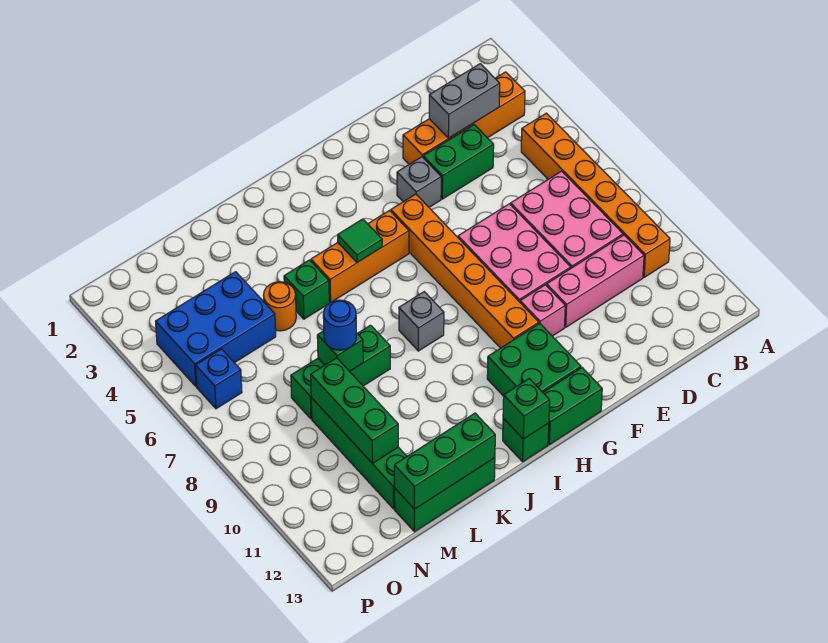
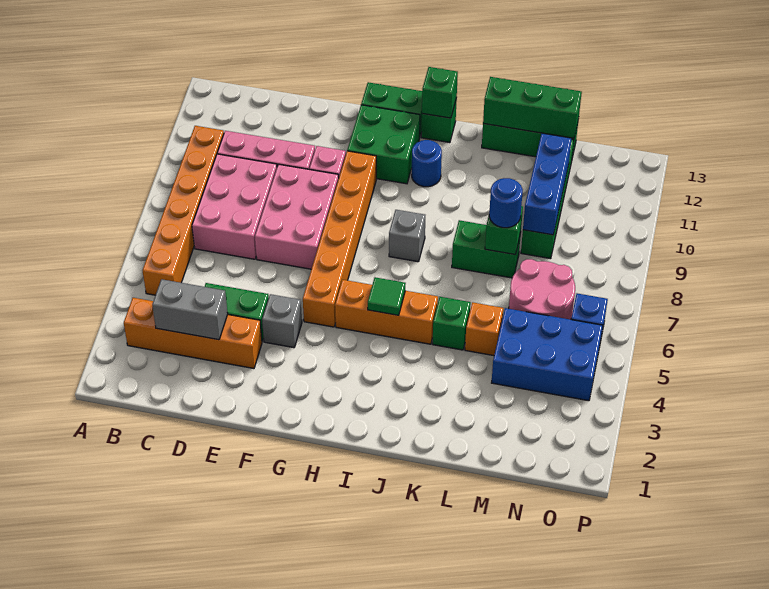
none -> blue round brick I11 level 1
green brick K8:M8 level 1 -> green brick K8:L8 level 1
orange round brick L5 level 1 -> orange brick L5 level 1
none -> pink round brick M6:N7 level 1
green brick M9:M11 level 2 -> blue brick M9:M11 level 2

